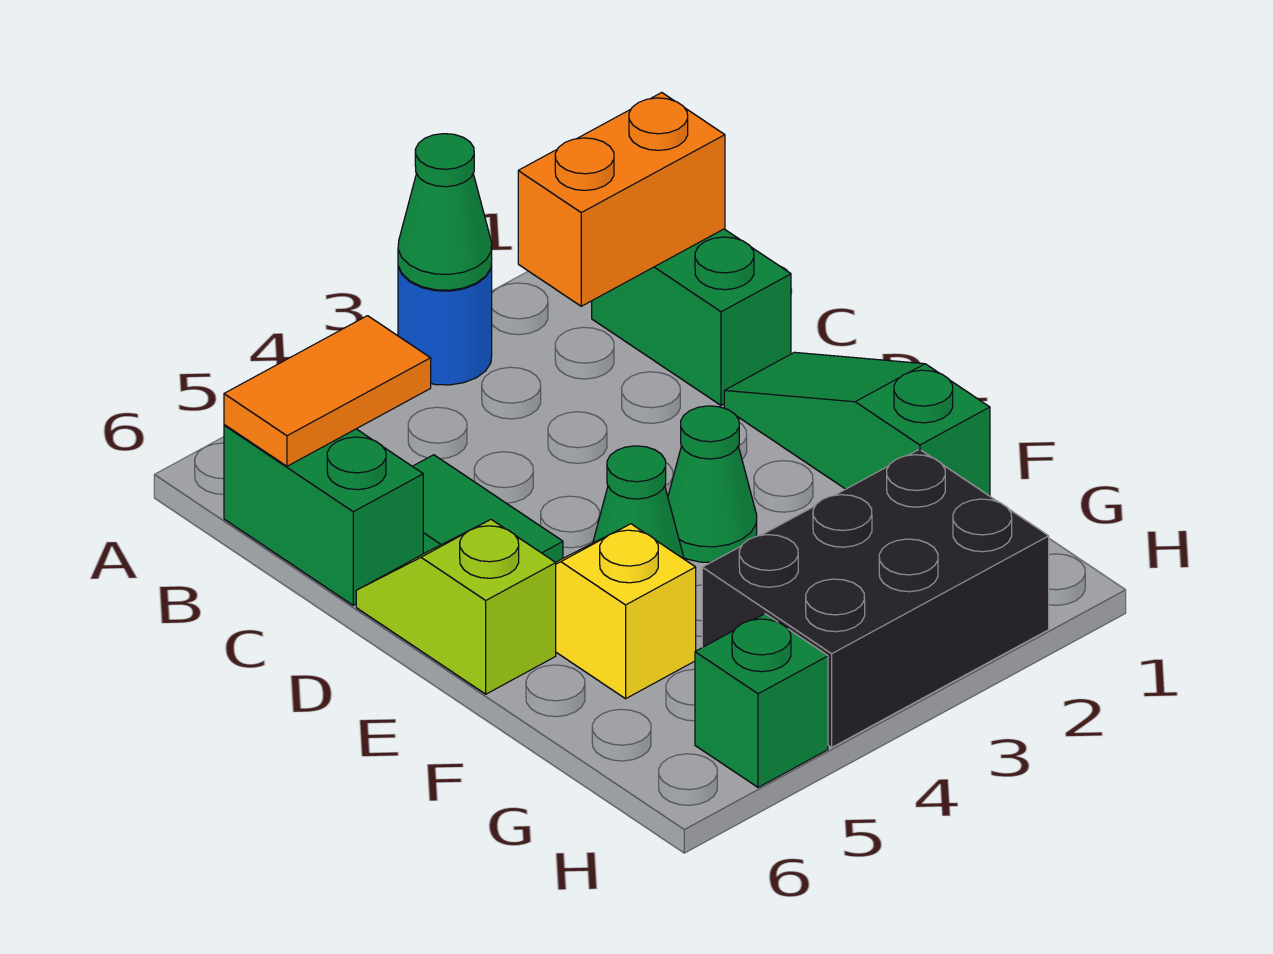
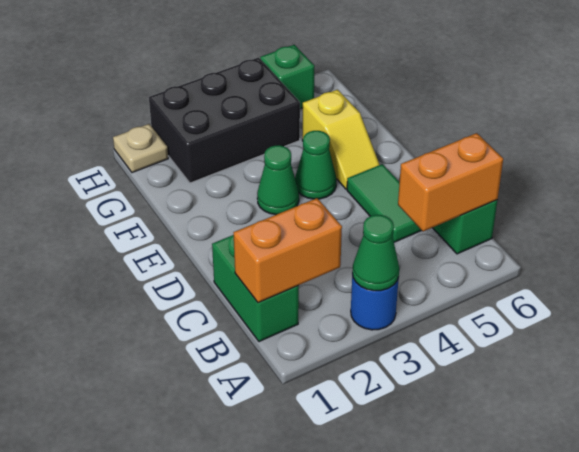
orange tile B5:B6 level 2 -> orange brick B5:B6 level 2
green slope D1:F1 level 1 top F -> none
lime slope D6:E6 level 1 top E -> none
none -> tan plate H1 level 1

